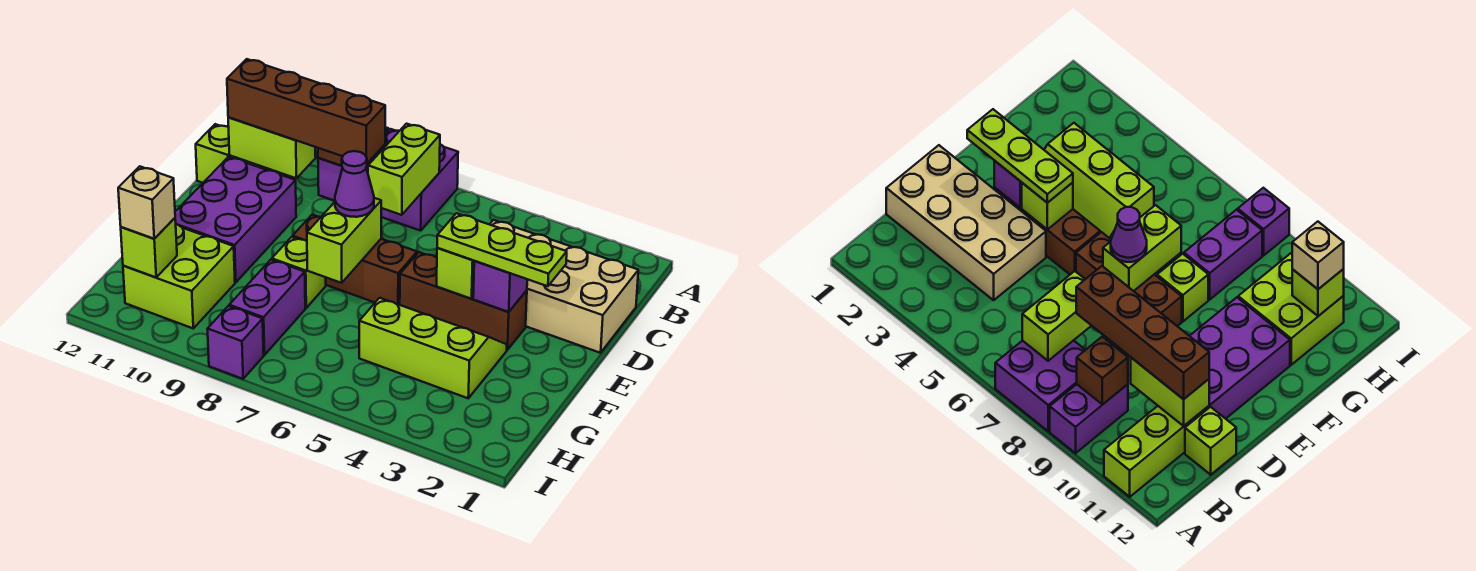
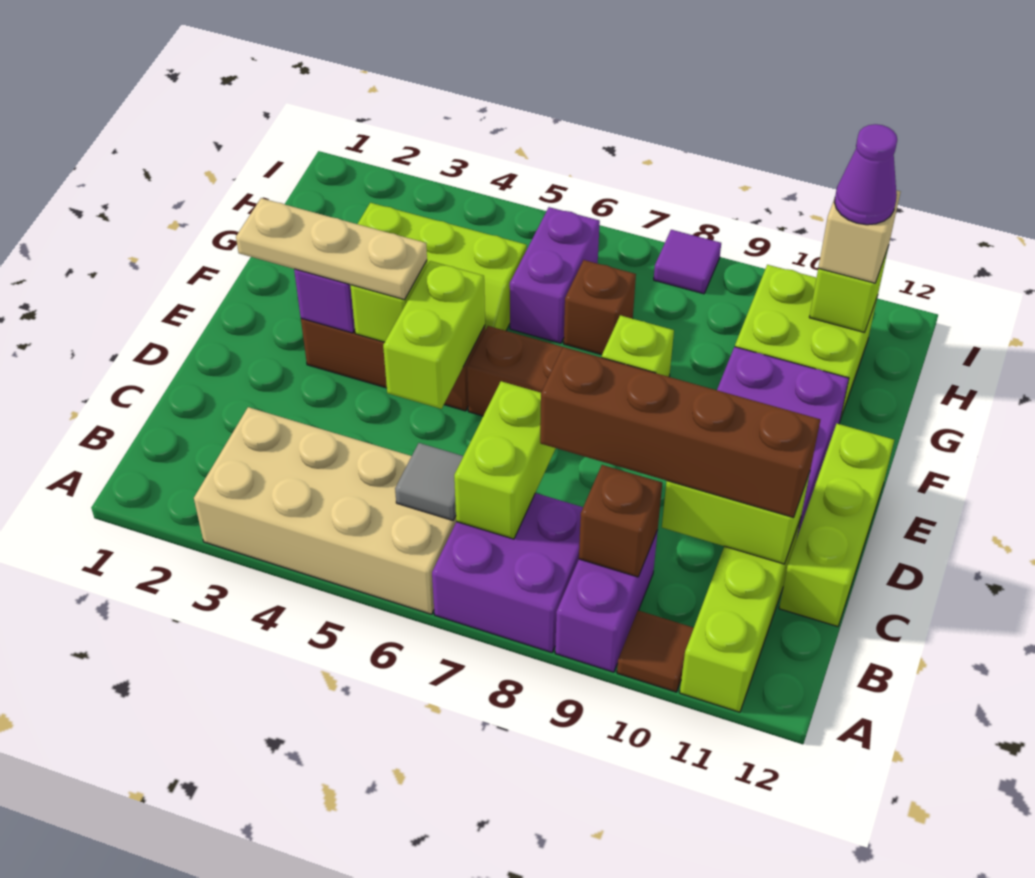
none -> brown tile A10 level 1
none -> grey tile B6 level 2
tan brick C1:D4 level 1 -> tan brick A3:B6 level 1
lime brick C12 level 1 -> lime brick C12:E12 level 1
lime plate E2:E4 level 3 -> tan plate E2:E4 level 3
lime brick E7:F7 level 2 -> lime brick D5:E5 level 2
purple cone E7 level 3 -> purple cone H11 level 4
none -> brown brick G7 level 1
purple brick G8:H8 level 1 -> purple brick G6:H6 level 1
purple brick I8 level 1 -> purple tile I8 level 1

